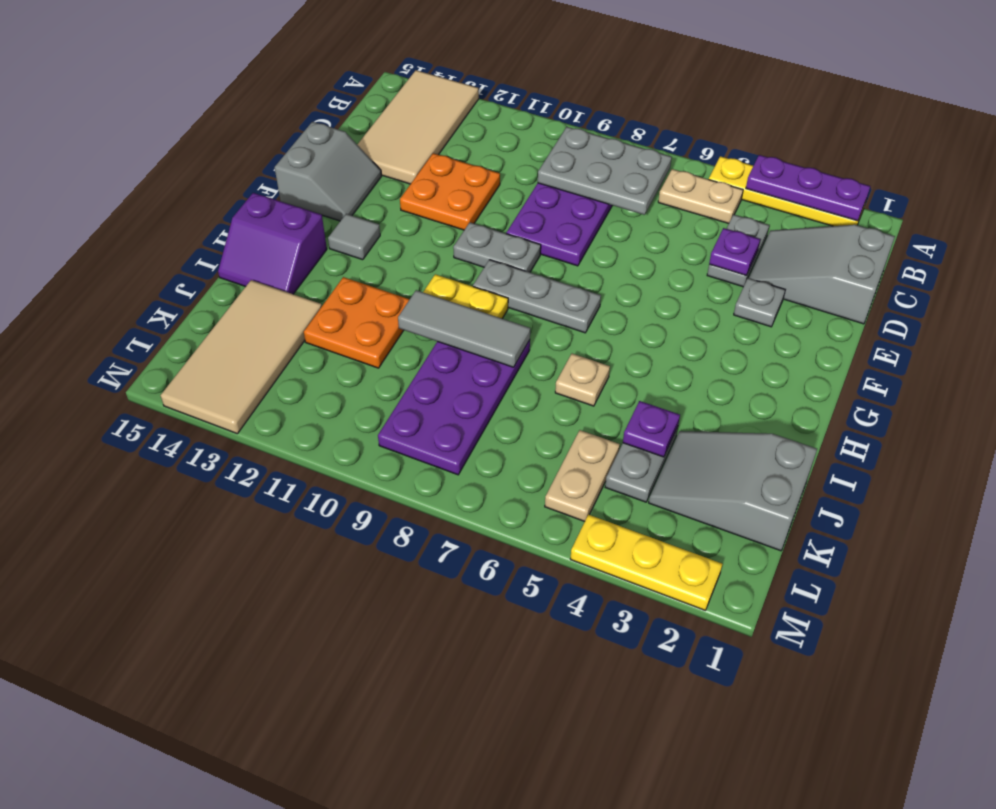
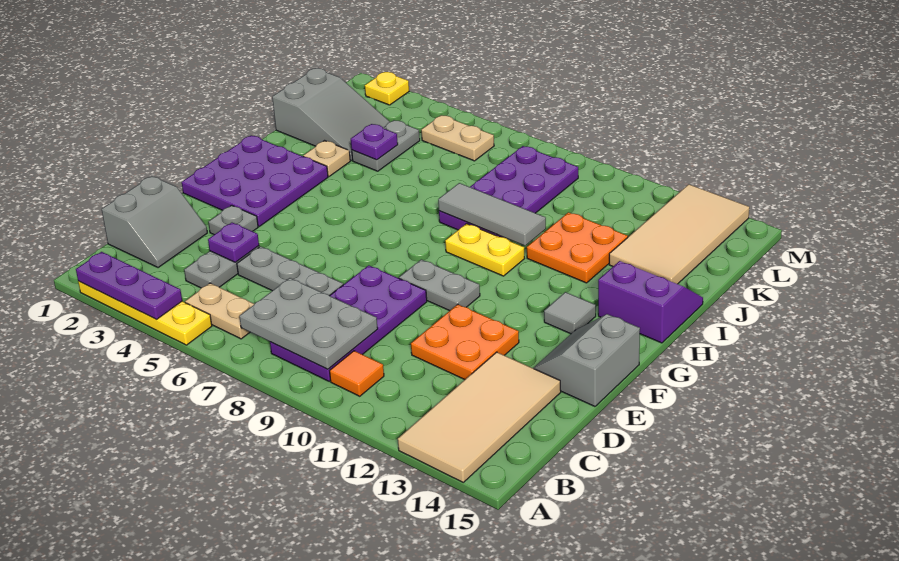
none -> orange tile B10 level 1
grey slope C1:D3 level 1 top 1 -> grey slope C1:D2 level 1 top 1
none -> purple plate F1:H3 level 1
grey plate G7:G9 level 1 -> grey plate D5:D7 level 1
tan plate I6 level 1 -> tan plate I3 level 1
tan plate K5:L5 level 1 -> tan plate L5:L6 level 1
yellow plate M2:M4 level 1 -> yellow plate M2 level 1

